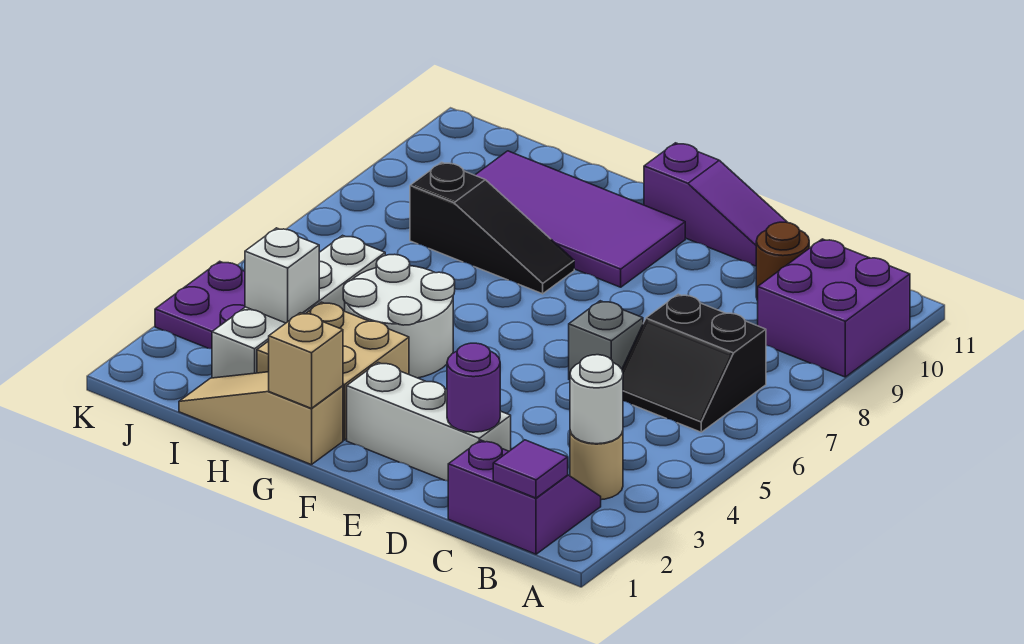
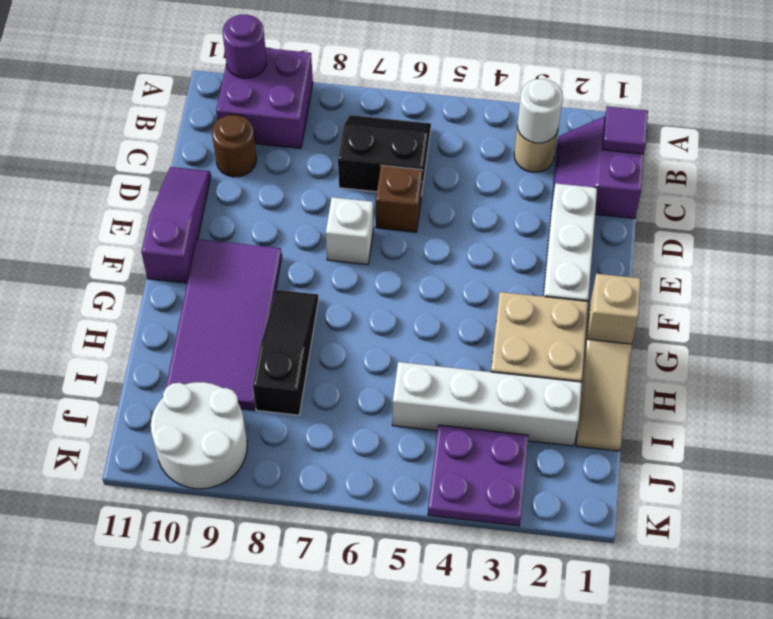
black slope B6:C7 level 1 top 7 -> black slope B6:C7 level 1 top C
purple round brick D2 level 2 -> purple round brick A10 level 2
grey brick D6 level 1 -> brown brick D6 level 1
white round brick G4:H5 level 1 -> white round brick J9:K10 level 1
white brick I3 level 2 -> white brick E7 level 1

